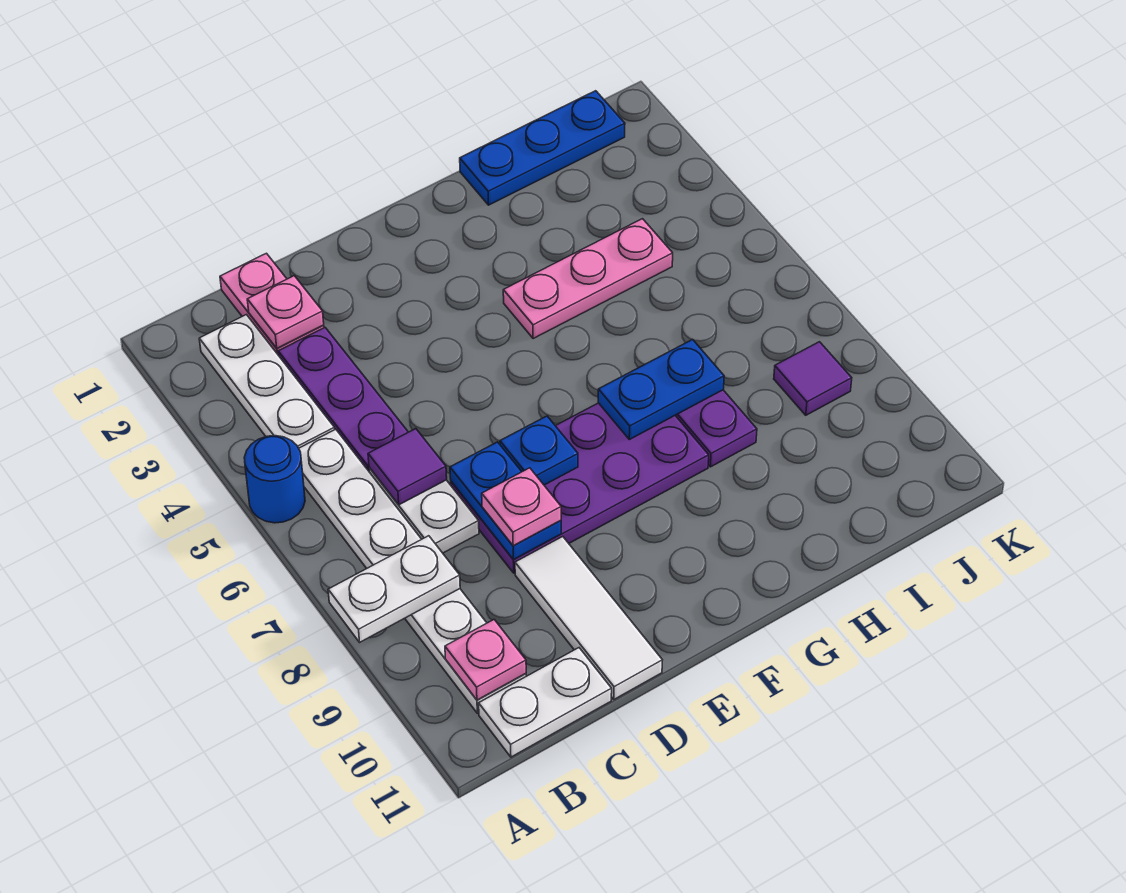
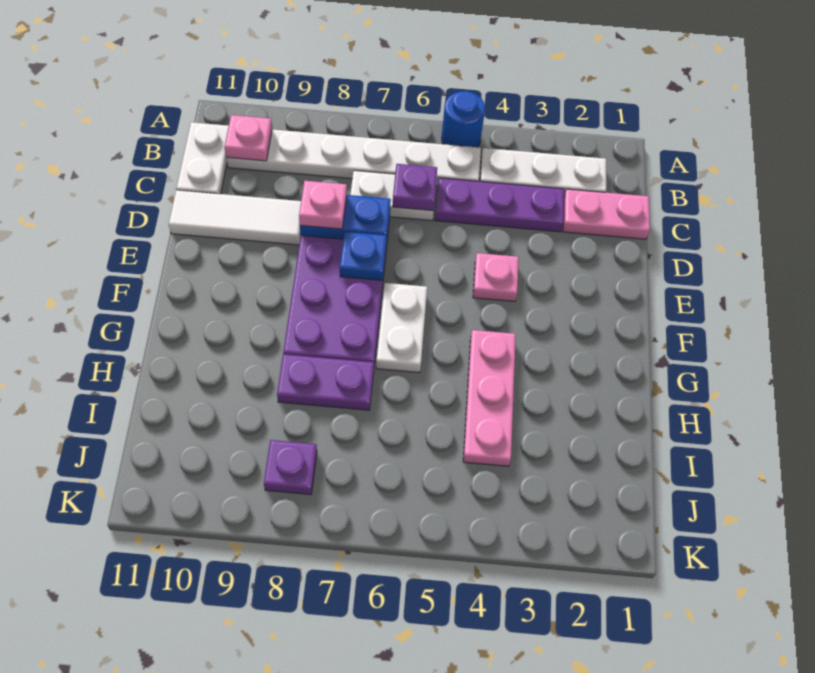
white plate A8:B8 level 2 -> white plate F6:G6 level 1
pink plate C2 level 2 -> pink plate E4 level 1
purple tile C6 level 2 -> purple plate C6 level 2
blue plate G7:H7 level 2 -> none
blue plate H1:J1 level 1 -> none
purple tile J8 level 1 -> purple plate J8 level 1

